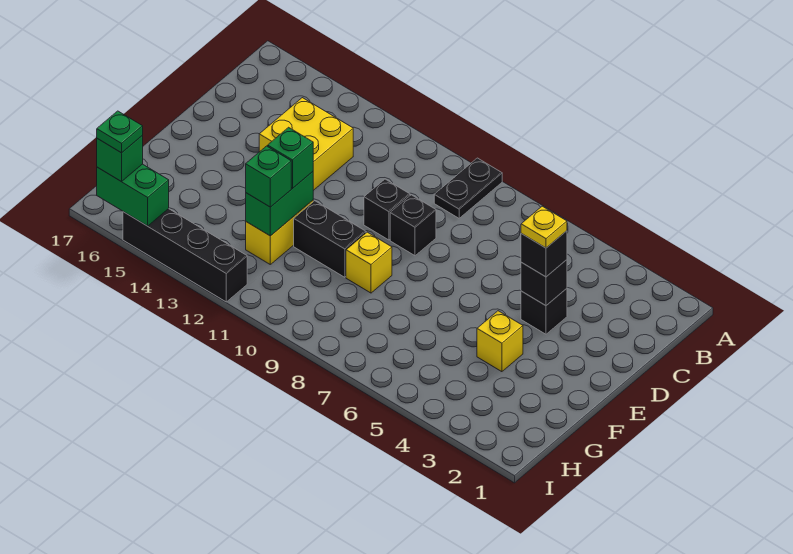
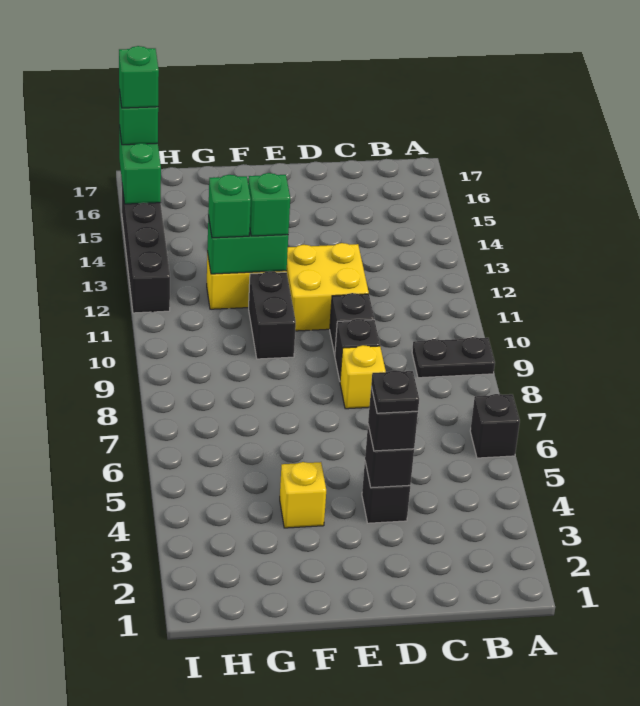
none -> black brick A6 level 1
yellow brick C13:D14 level 1 -> yellow brick D11:E12 level 1
yellow plate D4 level 4 -> black plate D4 level 4
yellow brick F9 level 1 -> yellow brick D8 level 1
green plate I16 level 4 -> green brick I16 level 4

